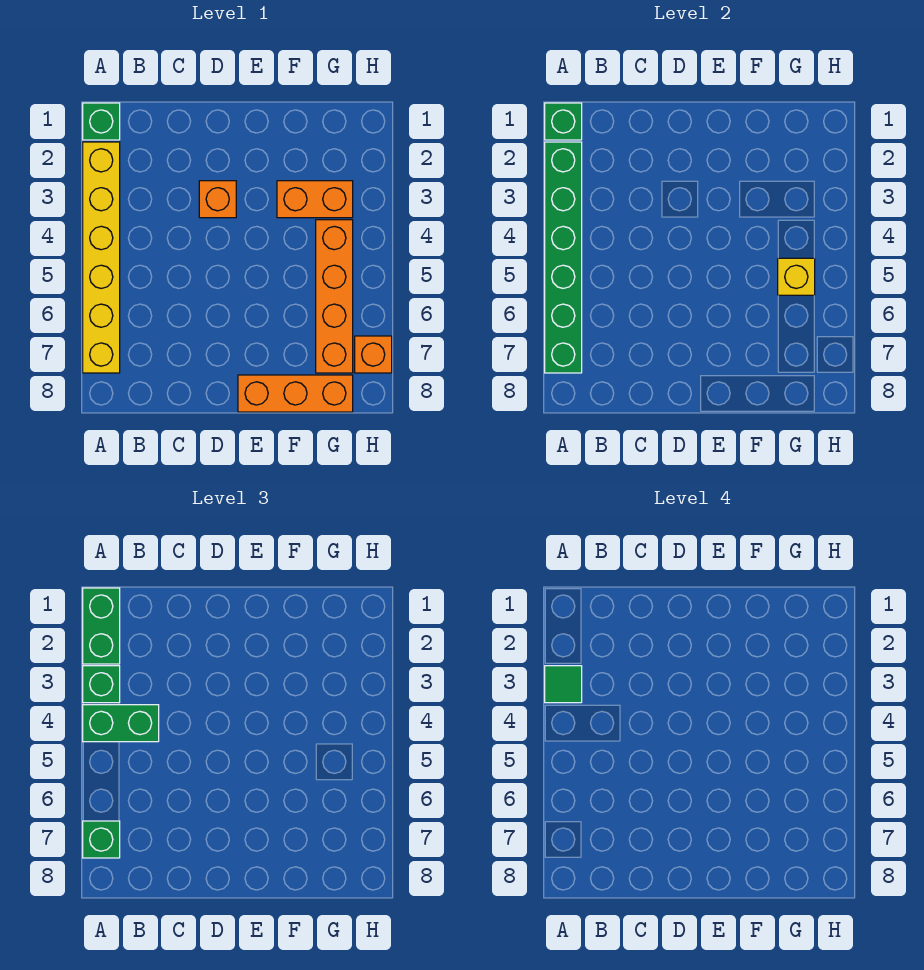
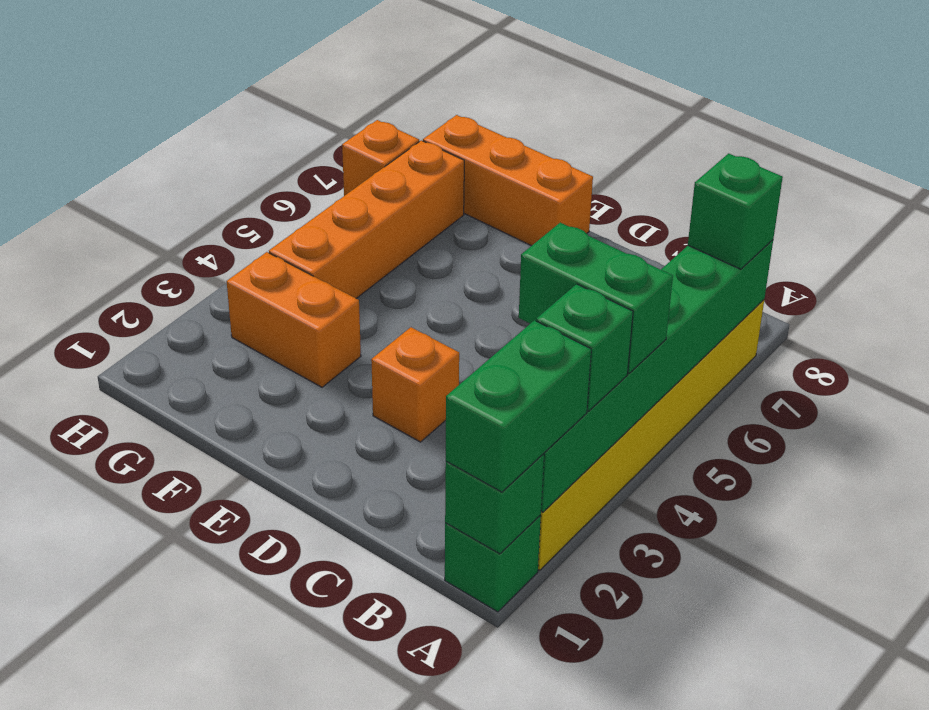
green tile A3 level 4 -> none
yellow brick G5 level 2 -> none

